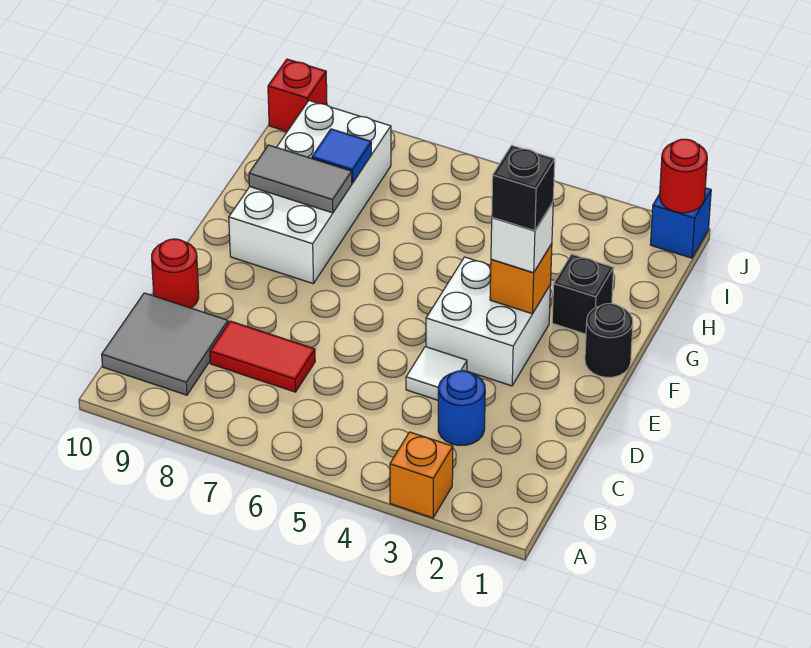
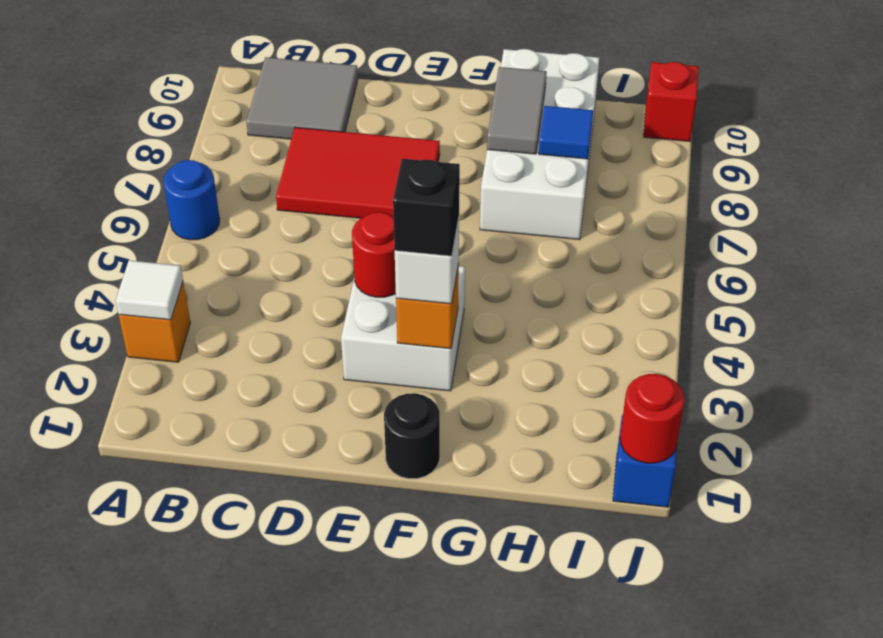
blue round brick C3 level 1 -> blue round brick A6 level 1
red tile C7:C8 level 1 -> red tile C7:E8 level 1
white tile D4 level 1 -> white tile A3 level 2
red round brick D10 level 1 -> red round brick E4 level 2
white brick F8:I9 level 1 -> white brick G7:H10 level 1
black brick G2 level 1 -> none

